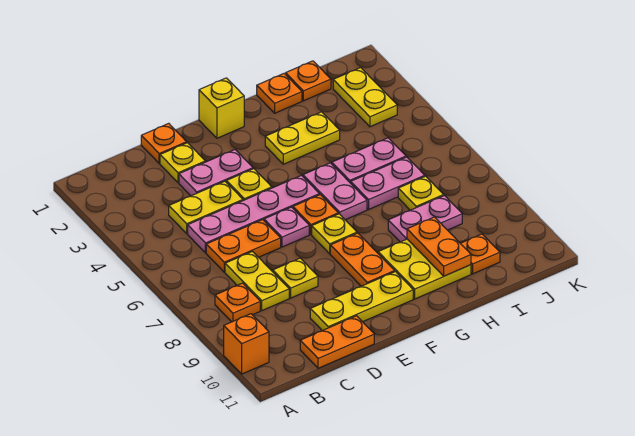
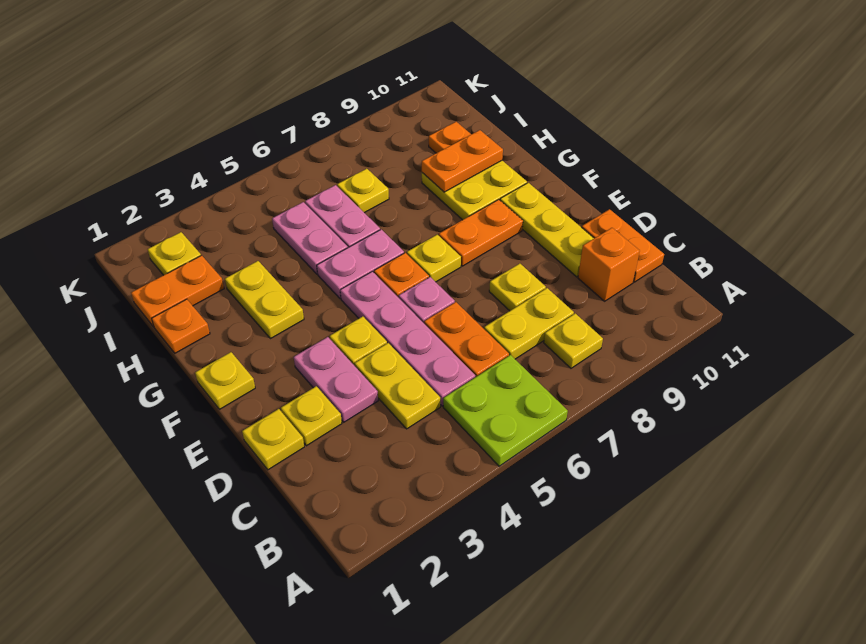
none -> lime plate A5:B6 level 1
orange brick A10 level 1 -> orange brick C10 level 1
orange plate B8 level 1 -> yellow plate B8 level 1
orange plate D1 level 1 -> yellow plate D1 level 1
yellow brick F1 level 1 -> yellow plate F1 level 1
pink plate H8:I8 level 1 -> none
orange plate I1 level 1 -> orange plate I1:I2 level 1
yellow plate J2:J3 level 1 -> yellow plate J2 level 1

